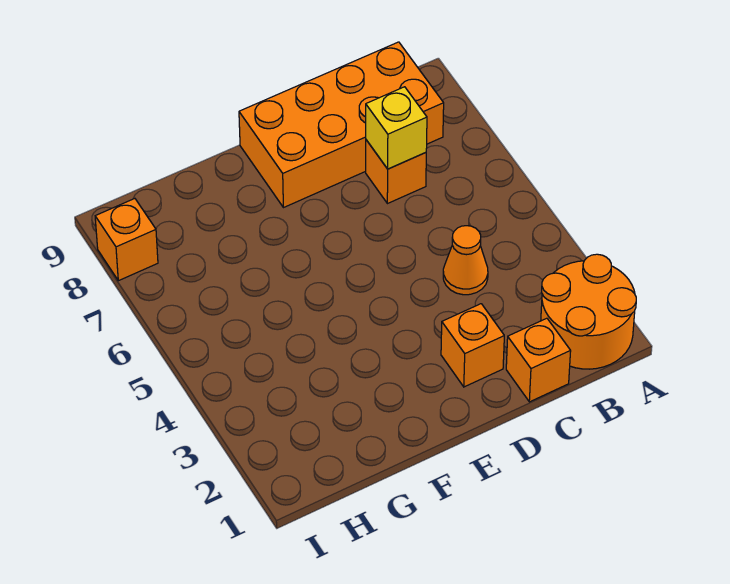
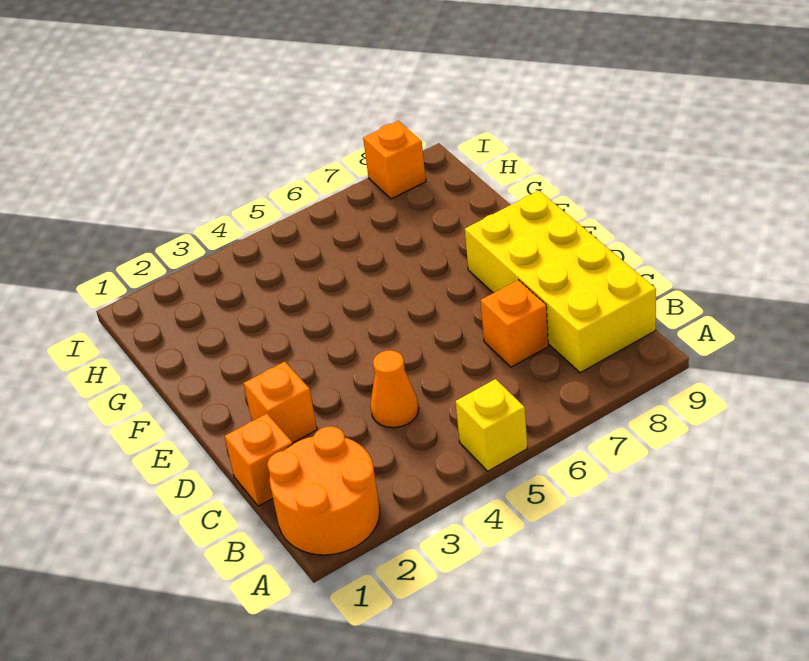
orange brick B8:E9 level 1 -> yellow brick B8:E9 level 1
yellow brick C7 level 2 -> yellow brick A5 level 1

